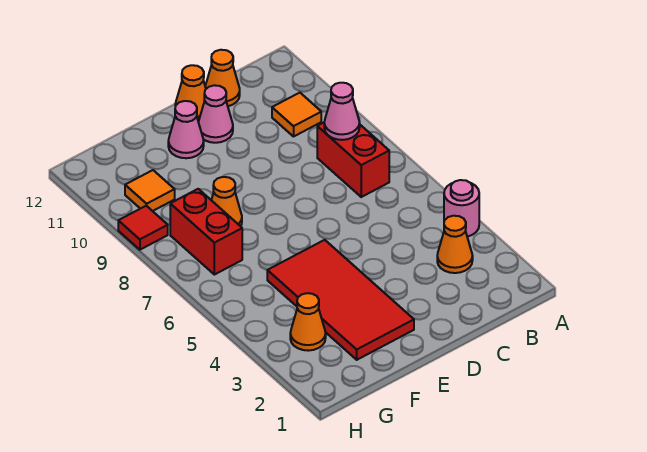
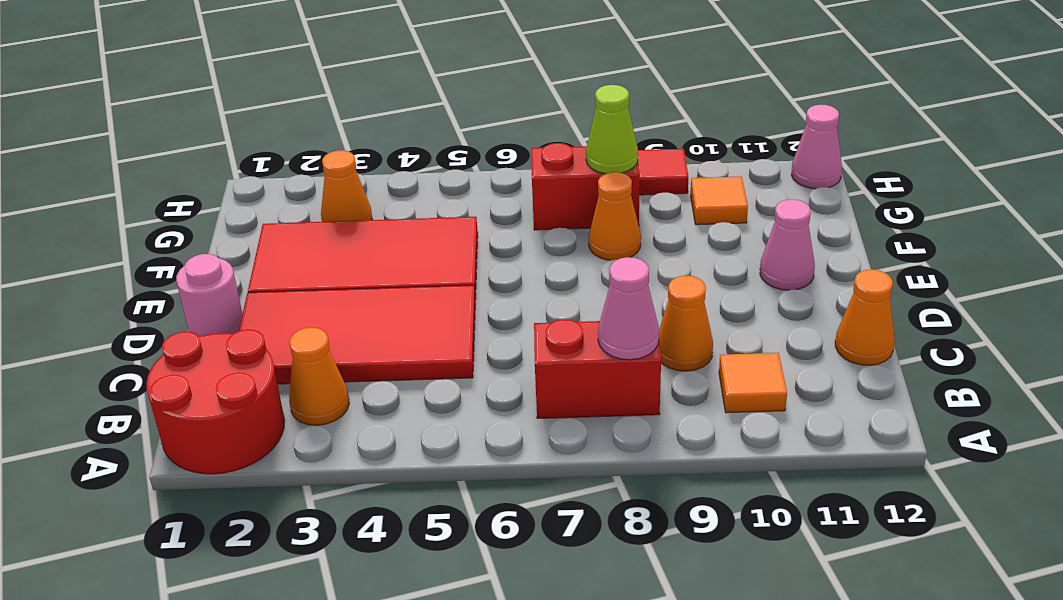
none -> red round brick A1:B2 level 1
pink round brick A4 level 1 -> pink round brick D1 level 1
none -> red tile C2:D5 level 1
pink cone D11 level 1 -> pink cone H12 level 1
orange cone D12 level 1 -> orange cone C9 level 1
none -> lime cone G8 level 2

